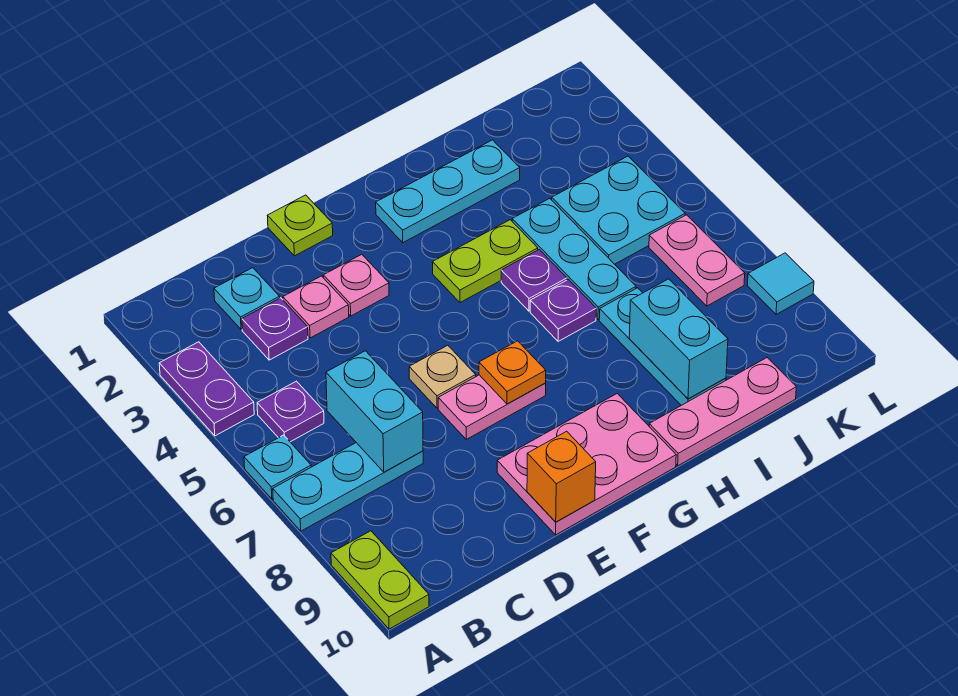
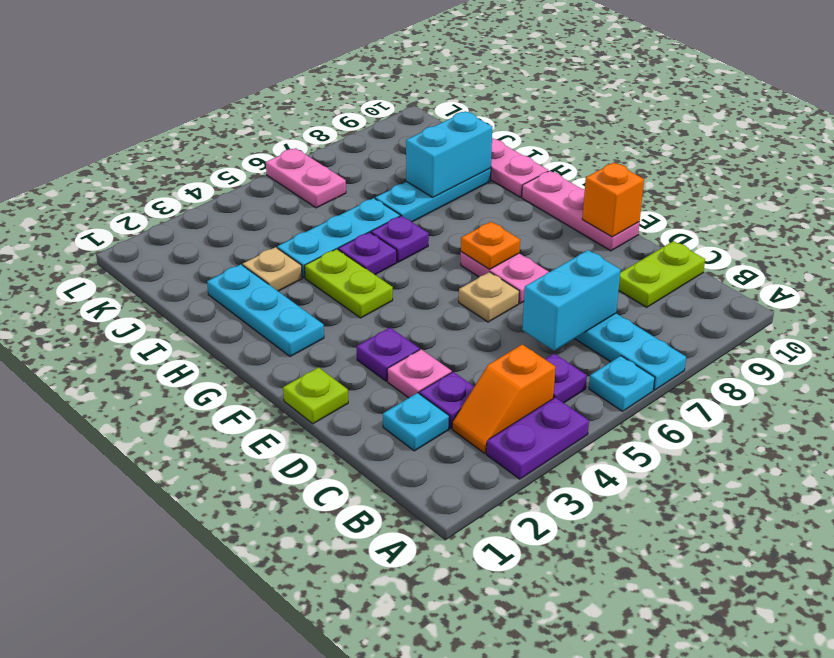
lime plate A9:A10 level 1 -> lime plate C9:C10 level 1
none -> orange slope B3:B4 level 1 top 4
pink plate E3 level 1 -> purple plate E3 level 1
pink plate E9:G10 level 1 -> pink plate E10:G10 level 1
none -> tan plate I3 level 1
cyan plate J4:K5 level 1 -> none
pink plate K6:K7 level 1 -> pink plate K6:L6 level 1
cyan tile L8 level 1 -> none

